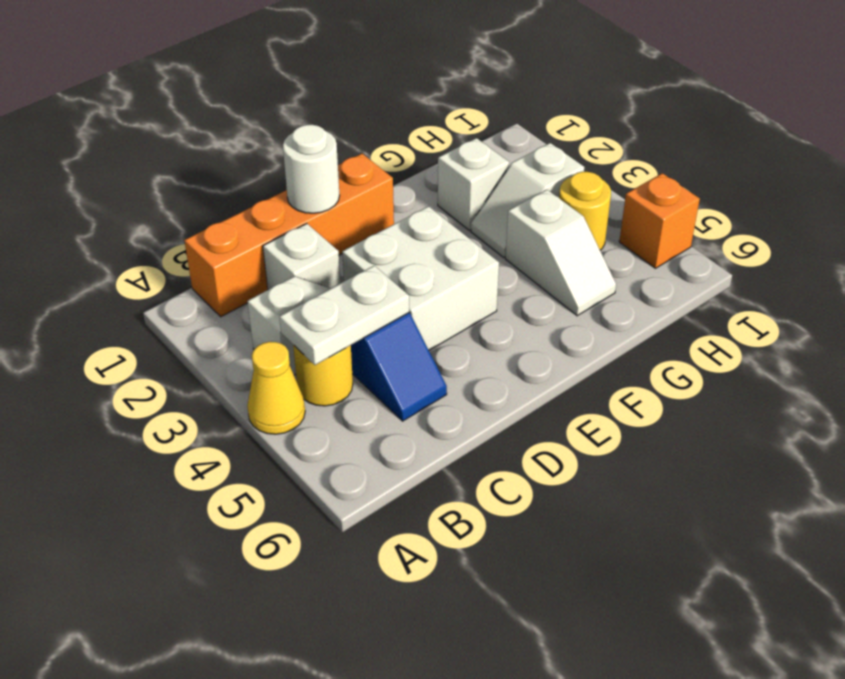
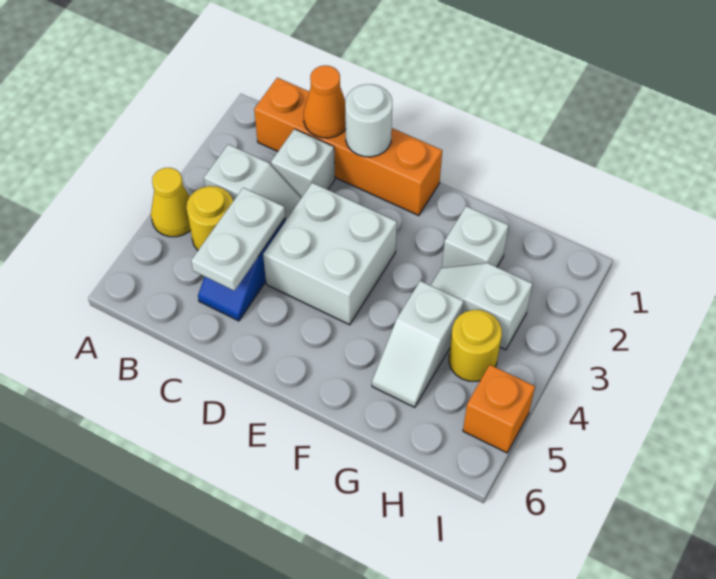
white plate B4:C4 level 2 -> white plate C4:C5 level 2
none -> orange cone C1 level 2

